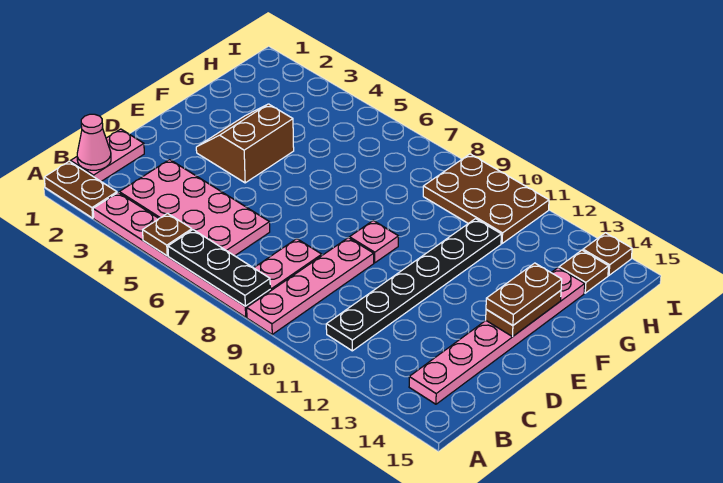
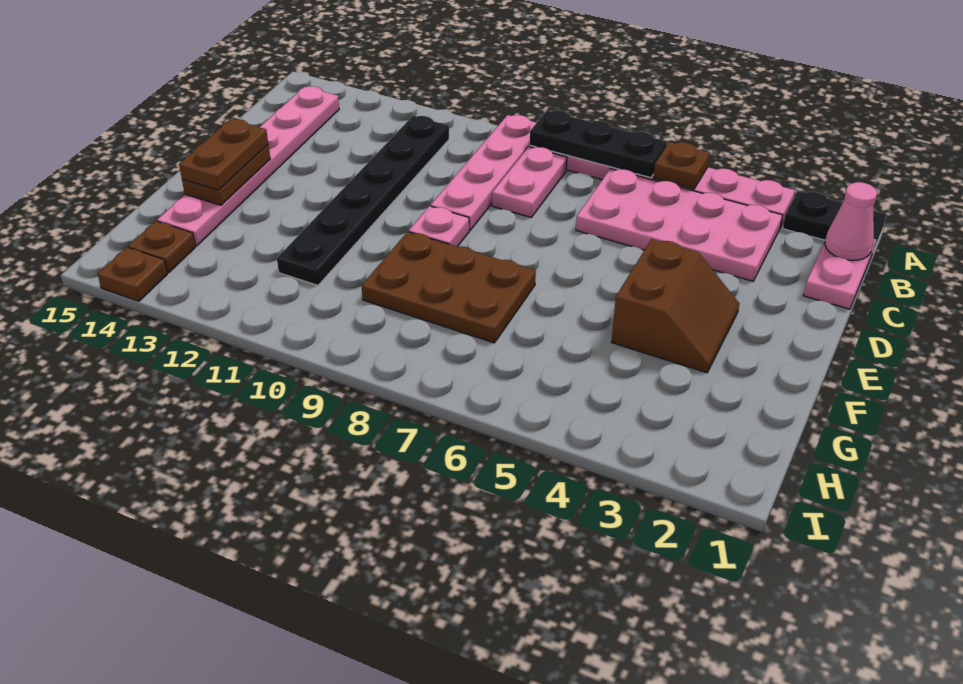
brown plate A1:A2 level 1 -> black plate A1:A2 level 1
brown plate H9:I11 level 1 -> brown plate F7:G9 level 1

